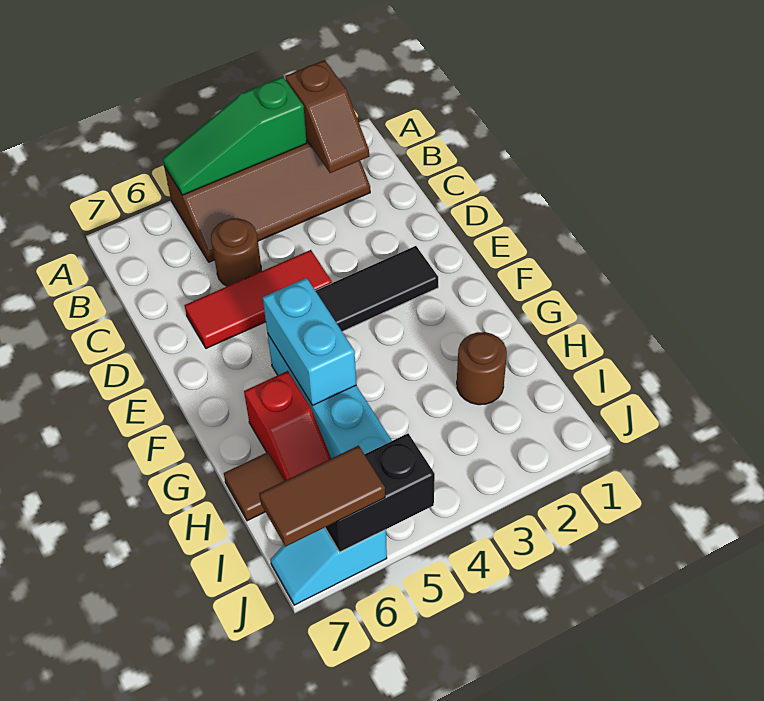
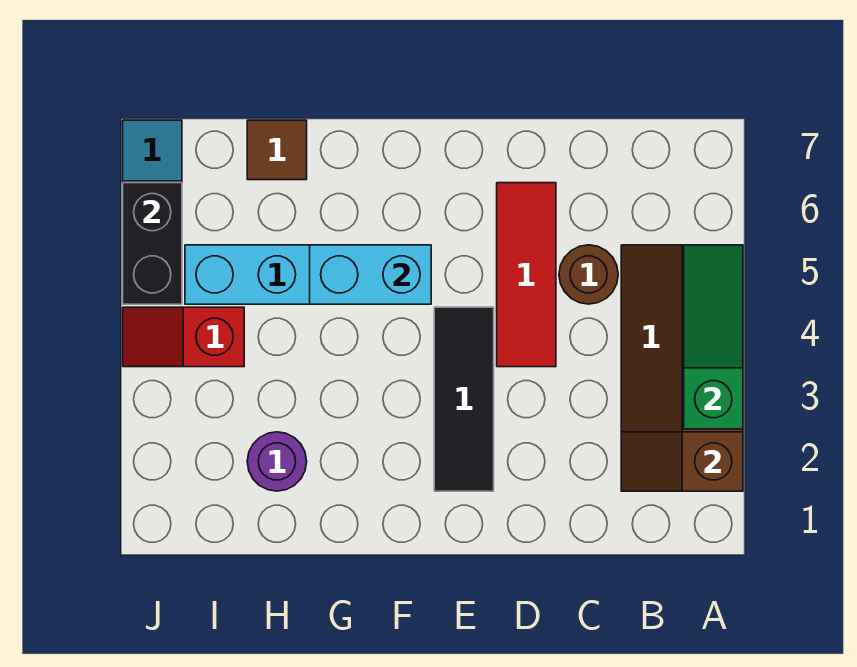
red slope G6:H6 level 1 top G -> red slope I4:J4 level 1 top I
brown round brick H2 level 1 -> purple round brick H2 level 1
brown tile J6:J7 level 3 -> none

